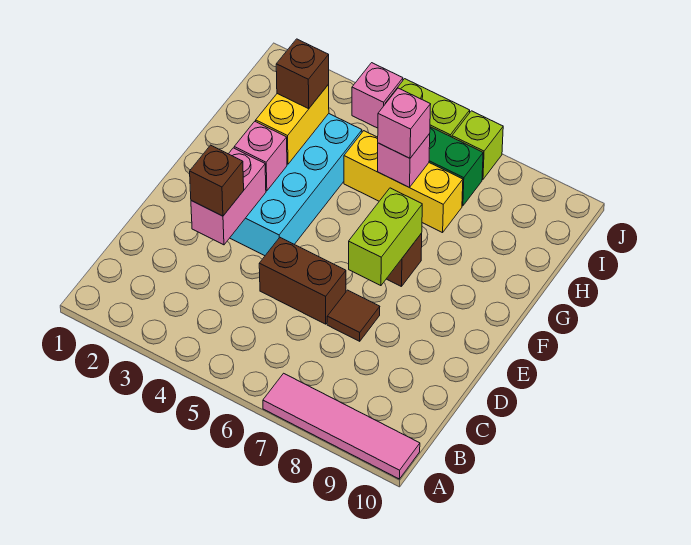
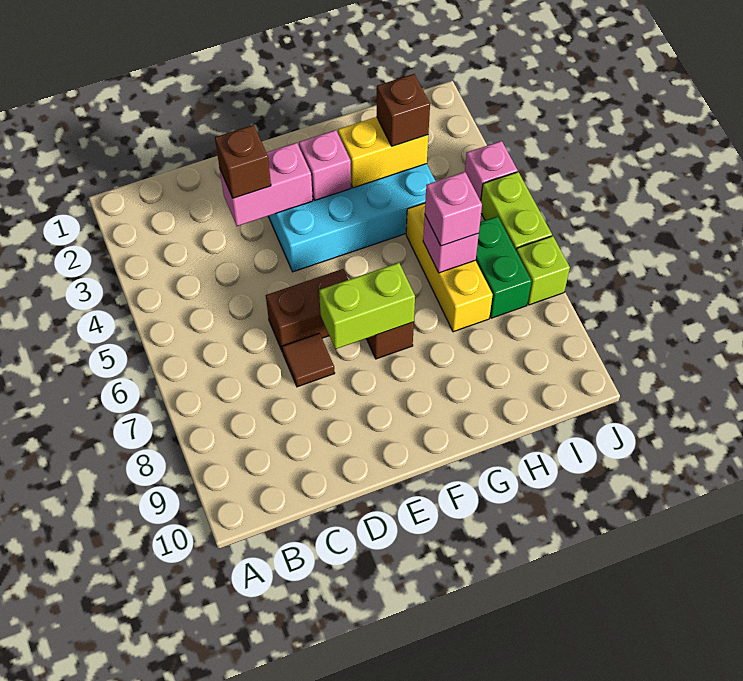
pink tile A7:A10 level 1 -> none
brown brick D5:D6 level 1 -> brown brick D6:E6 level 1

